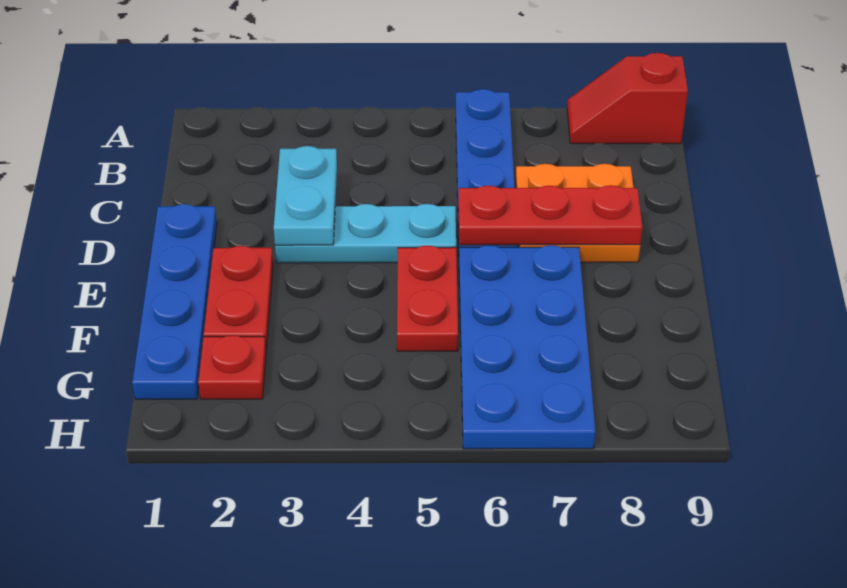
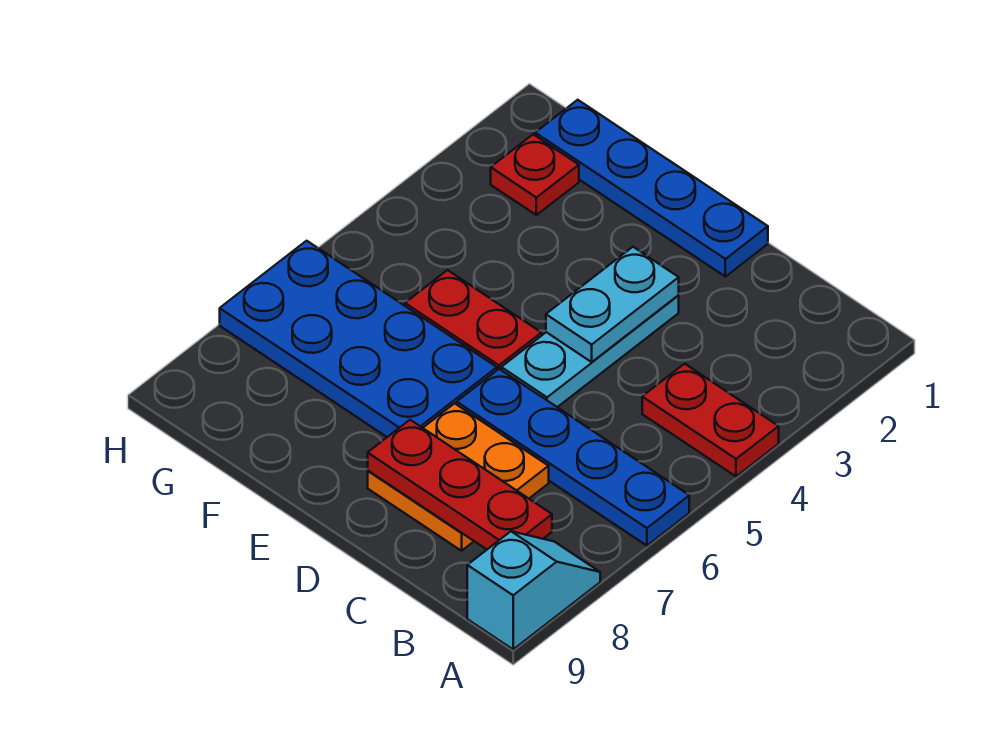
red slope A8:A9 level 1 top 9 -> cyan slope A8:A9 level 1 top 9
cyan plate C3:D3 level 2 -> cyan plate D3:D4 level 2
red plate D6:D8 level 2 -> red plate B8:D8 level 2
red plate E2:F2 level 1 -> red plate A4:B4 level 1

